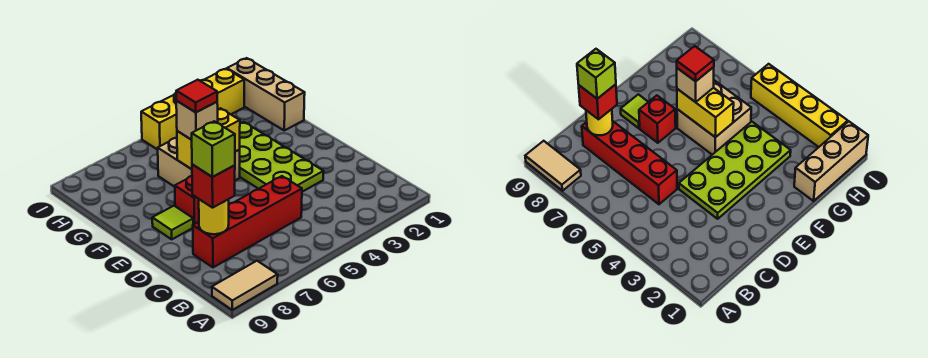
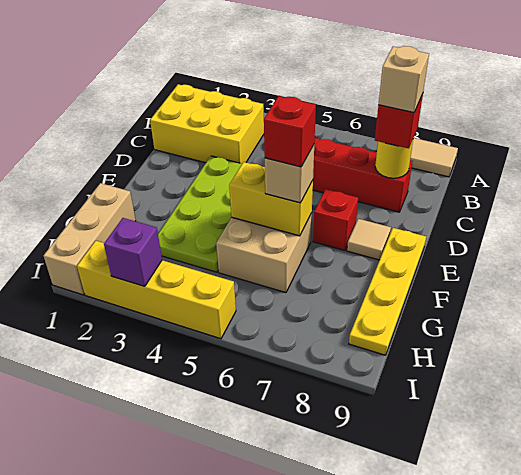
none -> yellow brick B1:C3 level 1
lime brick C8 level 4 -> tan brick C8 level 4
lime tile E8 level 1 -> tan tile E8 level 1
none -> yellow plate E9:H9 level 1
red tile F6 level 4 -> red brick F6 level 4
none -> purple brick I3 level 2

